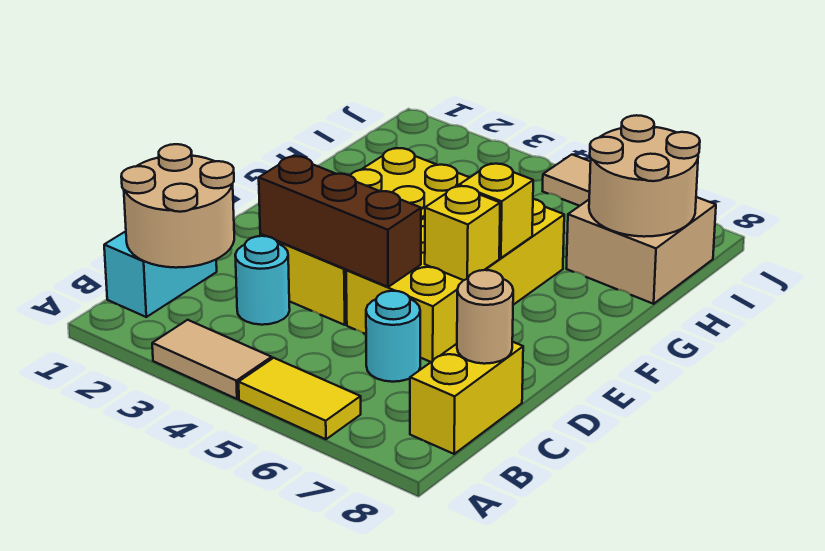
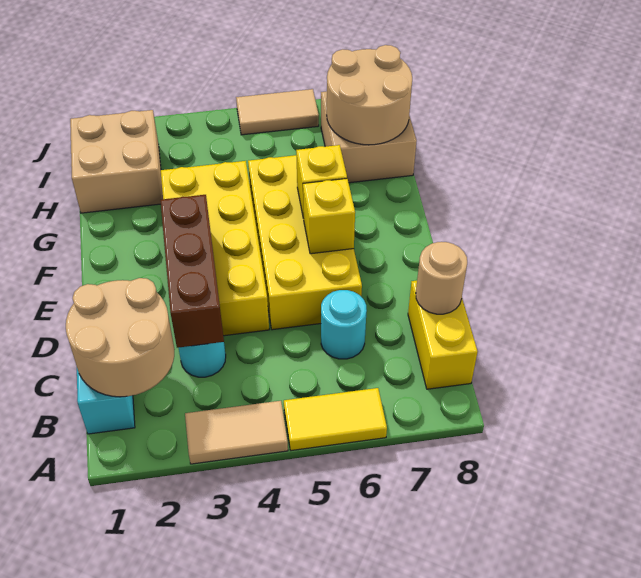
brown brick D3:D5 level 2 -> brown brick C3:E3 level 2
none -> tan brick H1:I2 level 1

